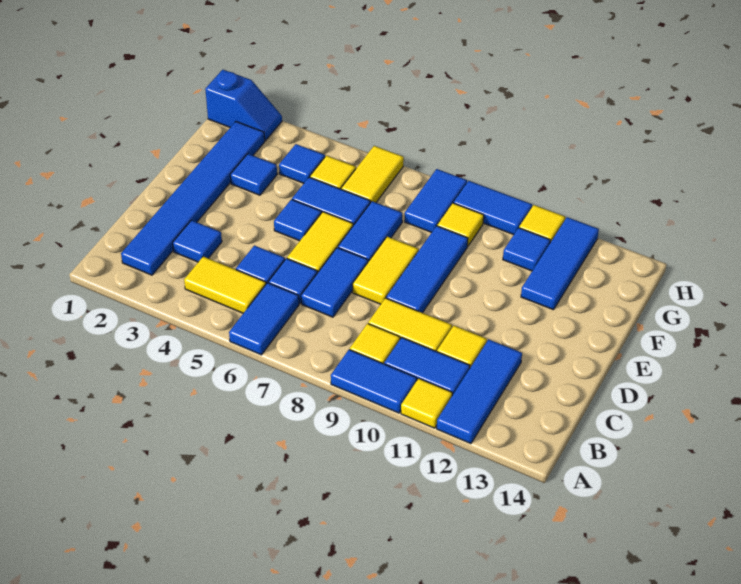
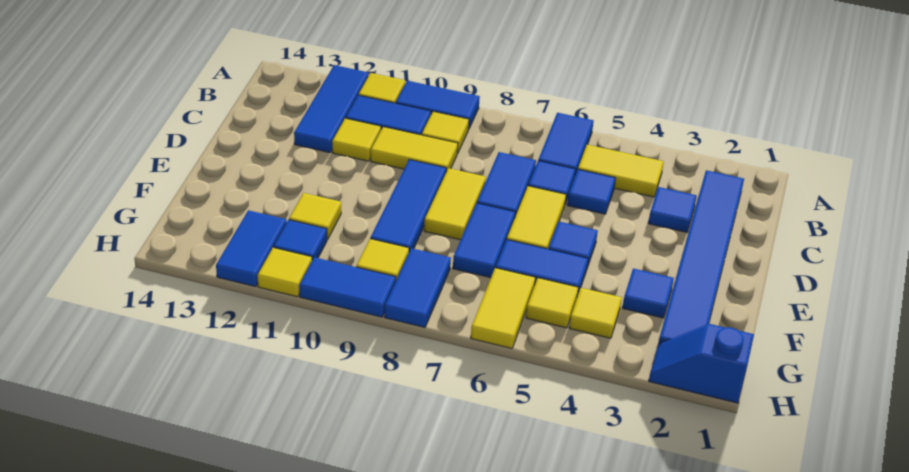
none -> yellow tile F11 level 1
blue tile F12:H12 level 1 -> blue tile G12:H12 level 1
blue tile G4 level 1 -> yellow tile G4 level 1

